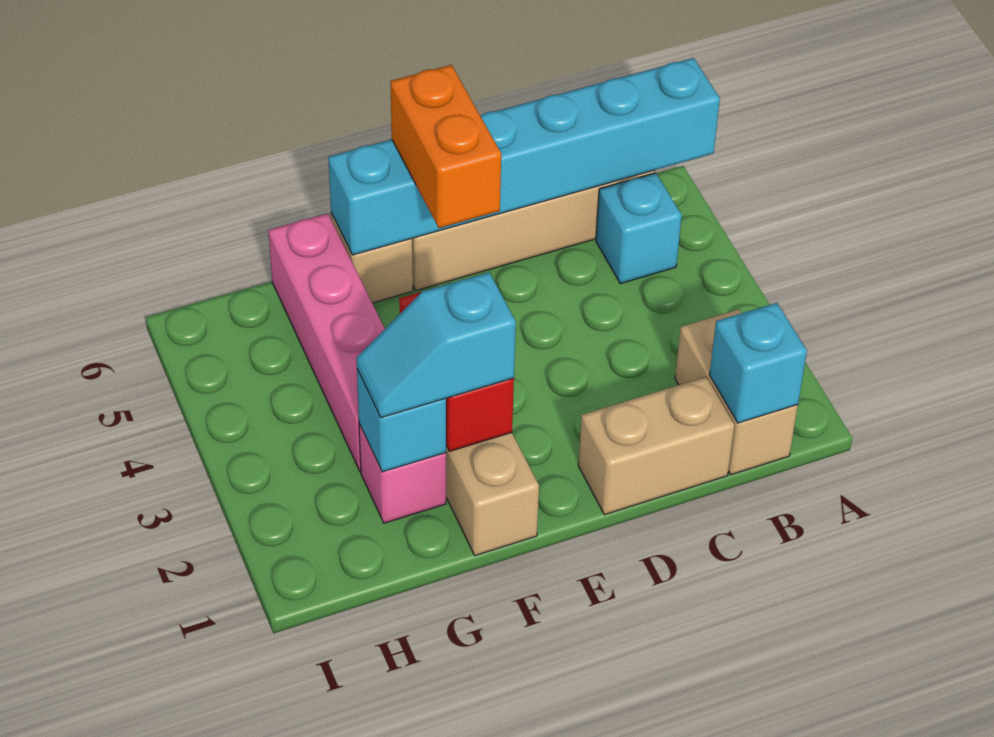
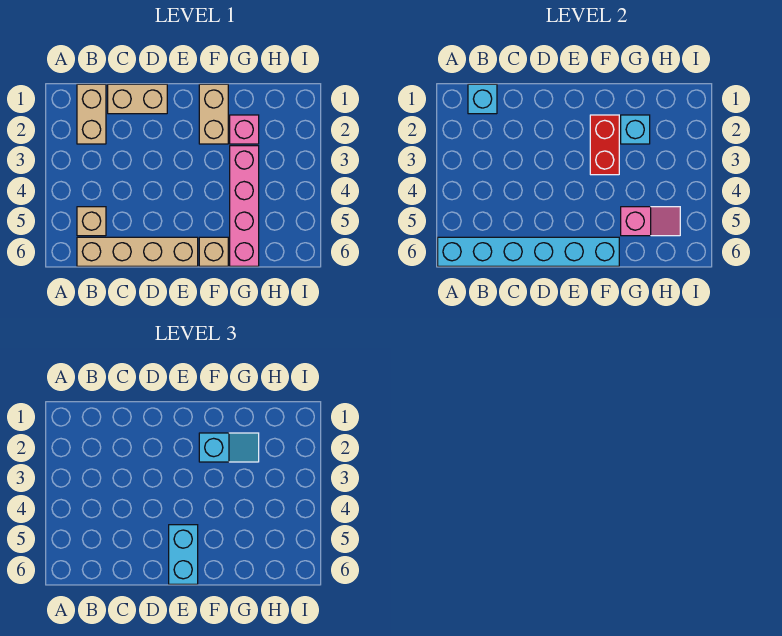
cyan brick B5 level 1 -> tan brick B5 level 1
orange brick E5:E6 level 3 -> cyan brick E5:E6 level 3
none -> pink slope G5:H5 level 2 top G

